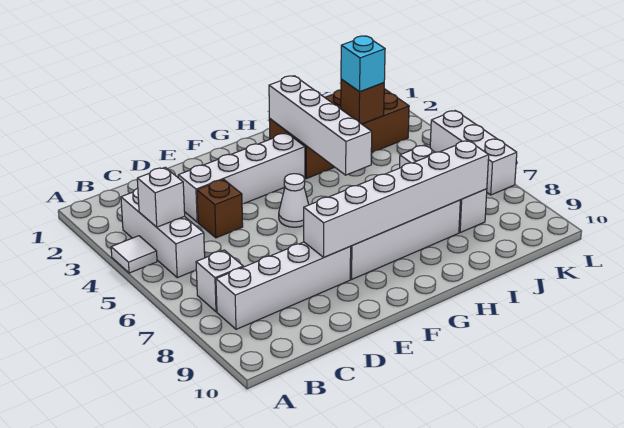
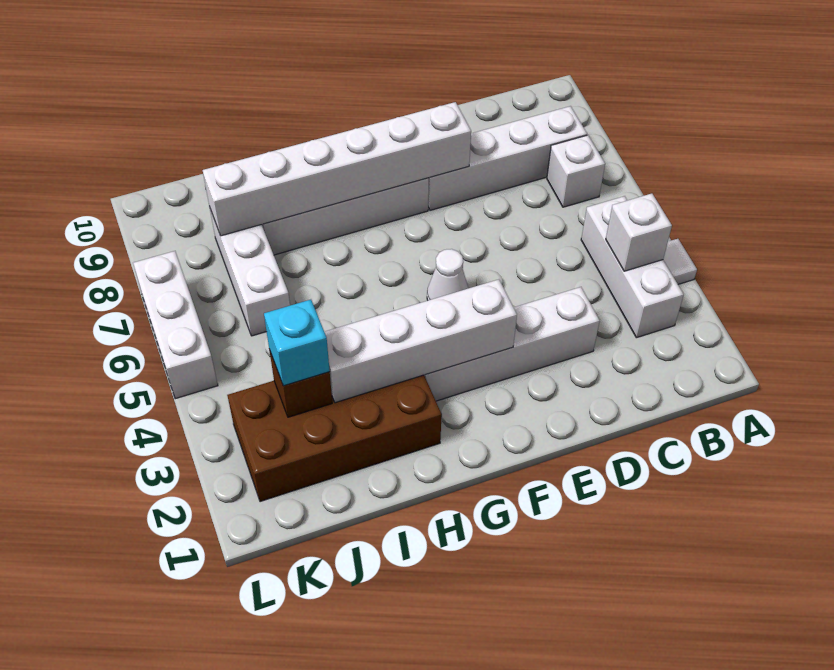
brown brick D4 level 1 -> none
white brick H2:H5 level 2 -> white brick F3:I3 level 2

